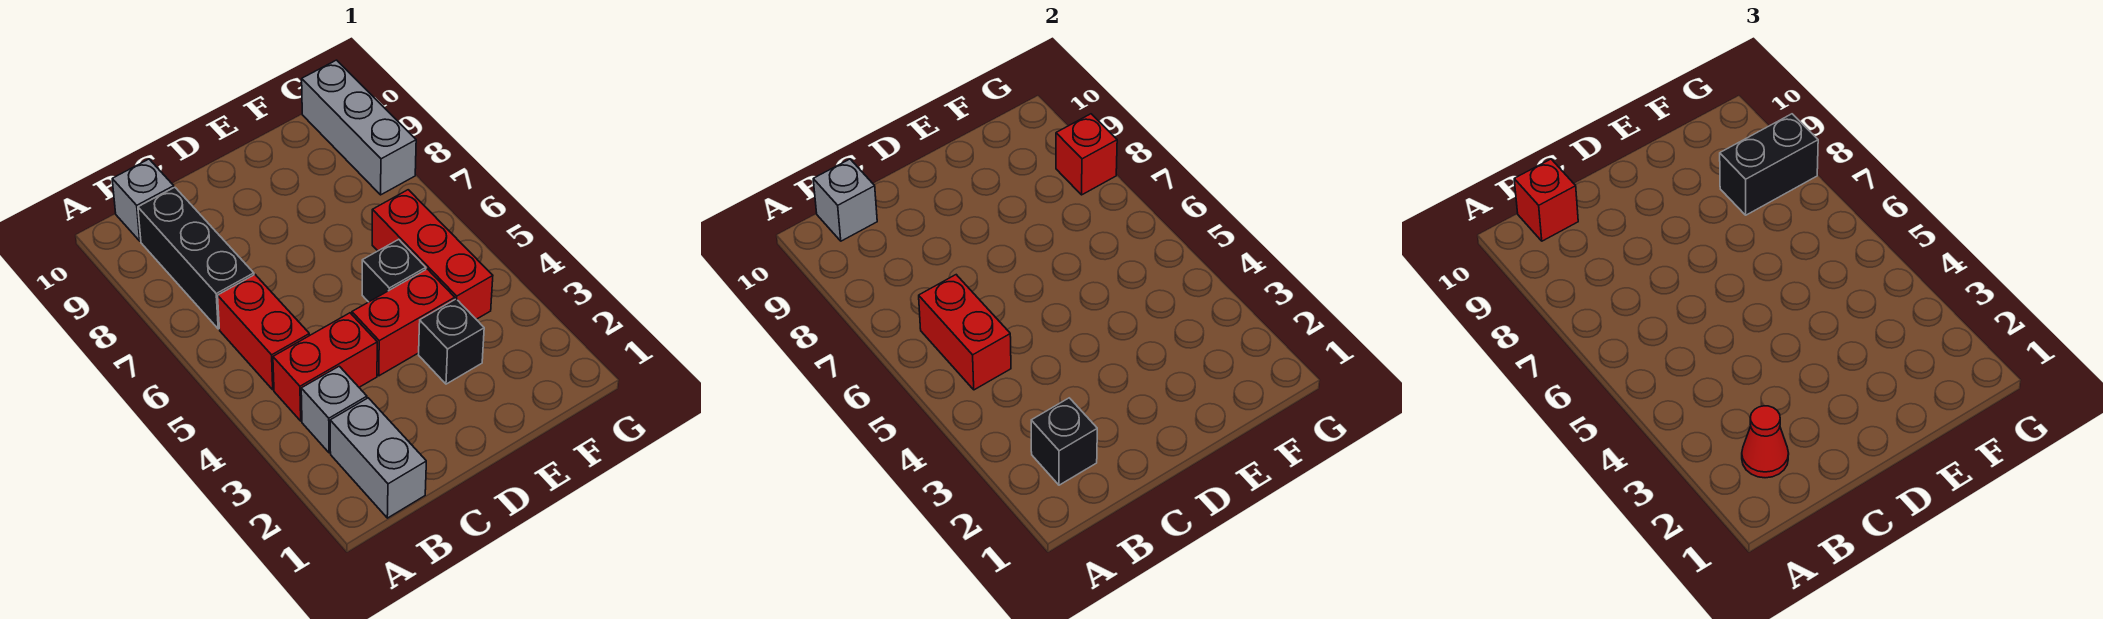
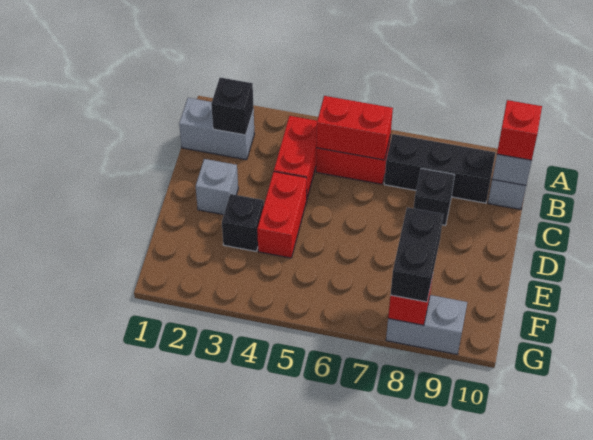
red cone B2 level 3 -> none
grey brick B3 level 1 -> grey brick D2 level 1
black brick E5 level 1 -> black brick C8 level 1
red brick F4:F6 level 1 -> none
grey brick G8:G10 level 1 -> grey brick G8:G9 level 1

